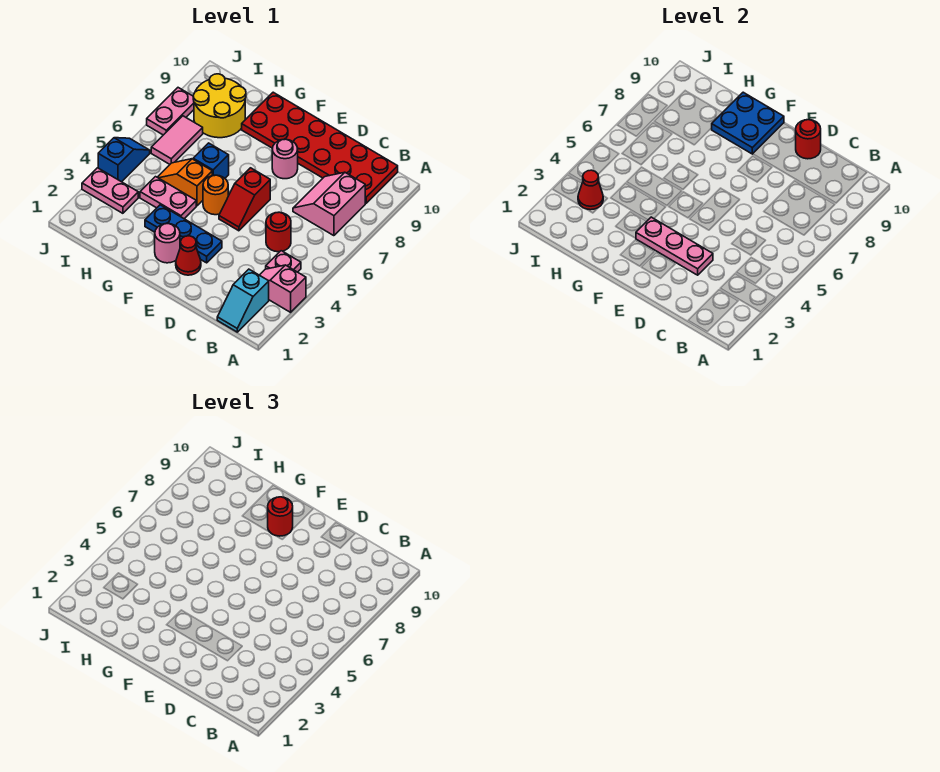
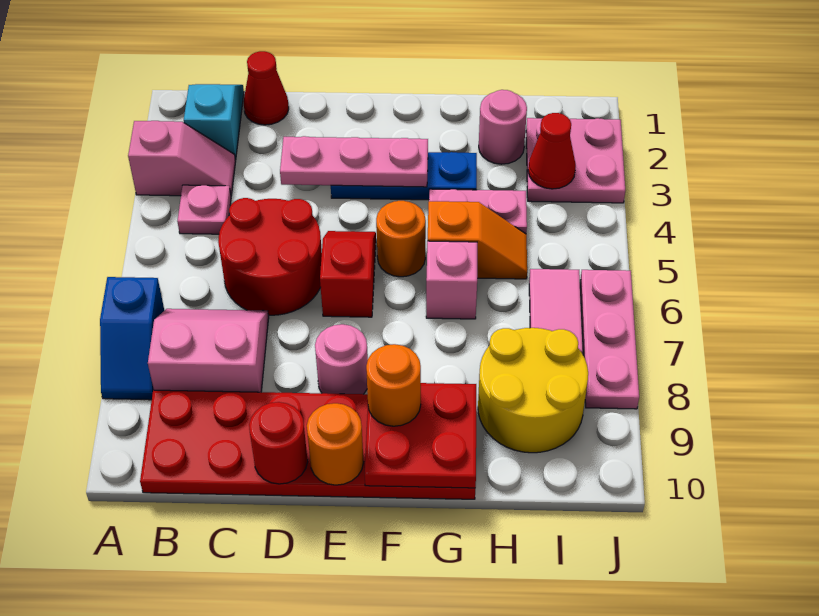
pink slope B7:C8 level 1 top B -> pink slope B7:C8 level 1 top 8
red round brick C5 level 1 -> red round brick C5:D6 level 1
red cone E2 level 1 -> red cone C1 level 1
none -> orange round brick E10 level 2
pink round brick F2 level 1 -> pink round brick H2 level 1
blue plate F9:G10 level 2 -> red plate F9:G10 level 2
red round brick F9 level 3 -> orange round brick F9 level 3
blue brick G6 level 1 -> pink brick G6 level 1
pink plate I3:J3 level 1 -> pink plate I2:J3 level 1
blue slope J4:J5 level 1 top 4 -> blue slope A7:A8 level 1 top 7
pink plate J7:J8 level 1 -> pink plate J6:J8 level 1

